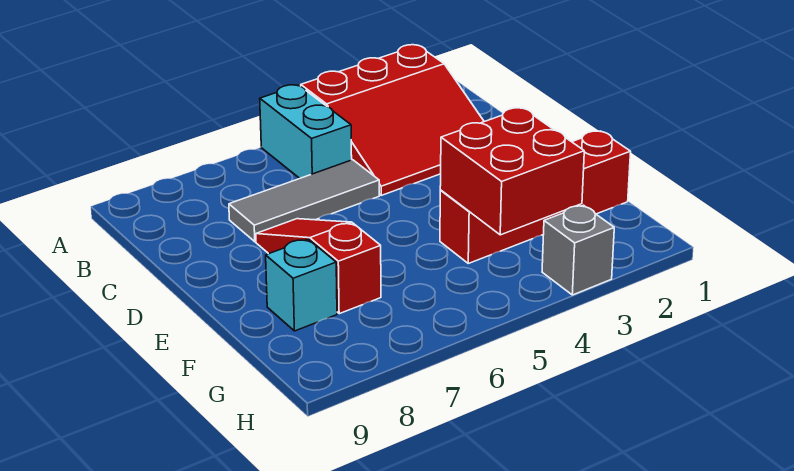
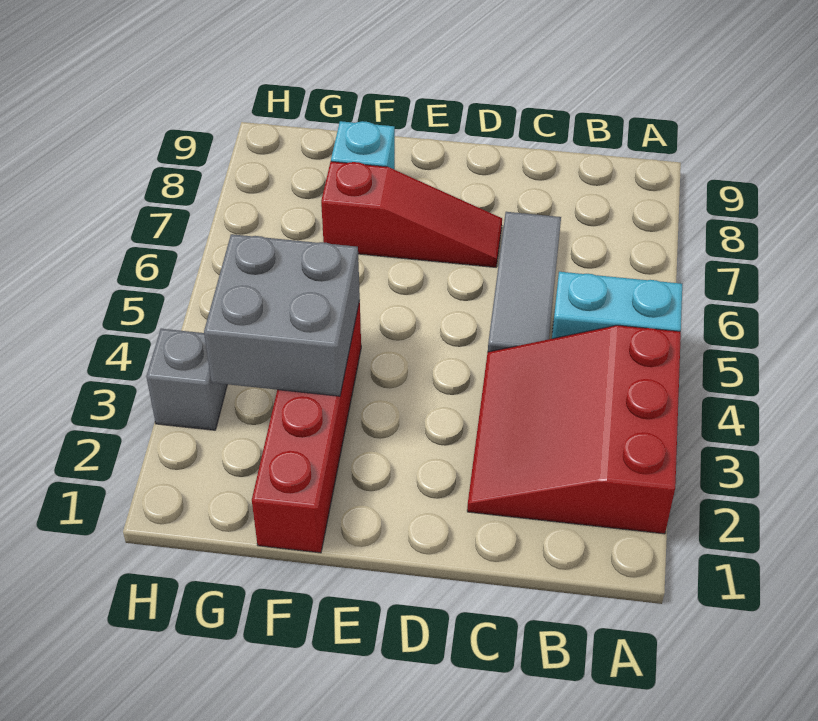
red brick F3:G4 level 2 -> grey brick F3:G4 level 2

